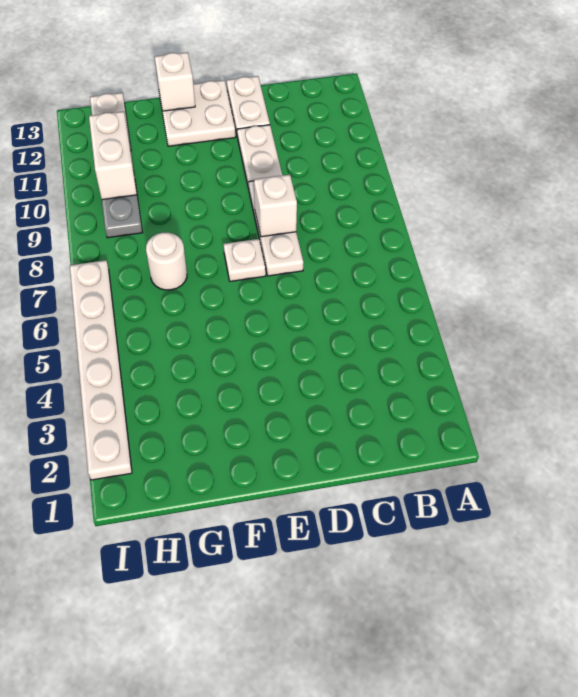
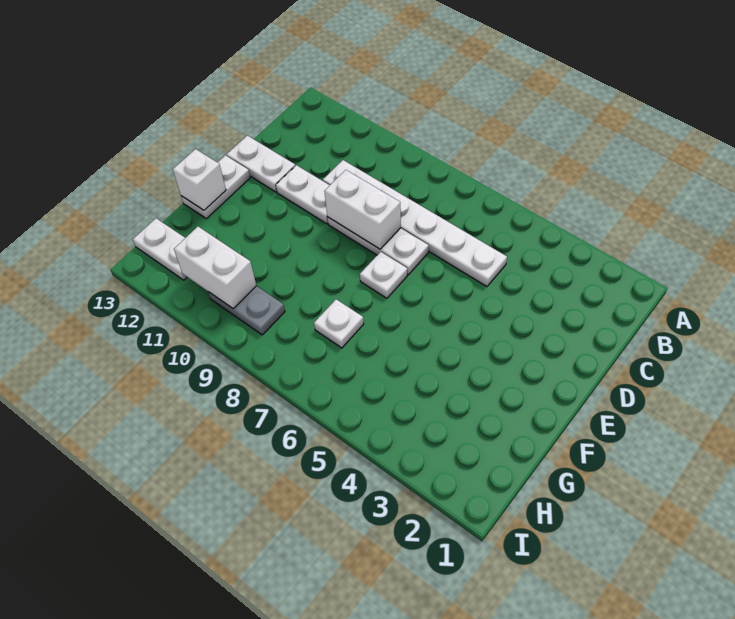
white brick D8 level 2 -> white brick D8:D9 level 2
white plate E12:F13 level 1 -> white plate E13:F13 level 1
white round brick G7 level 1 -> white plate G7 level 1
white plate I2:I7 level 1 -> white plate C5:C10 level 1

